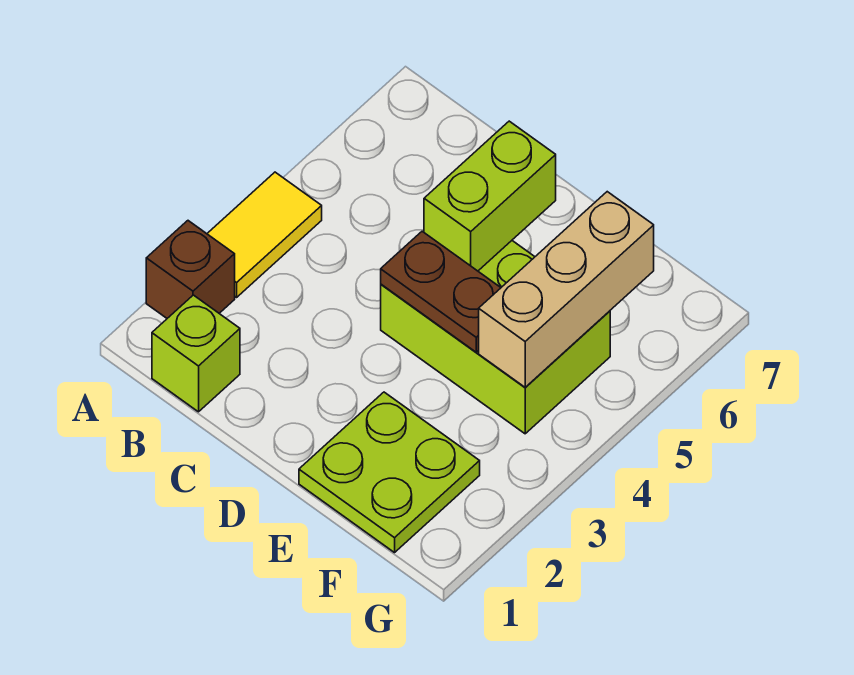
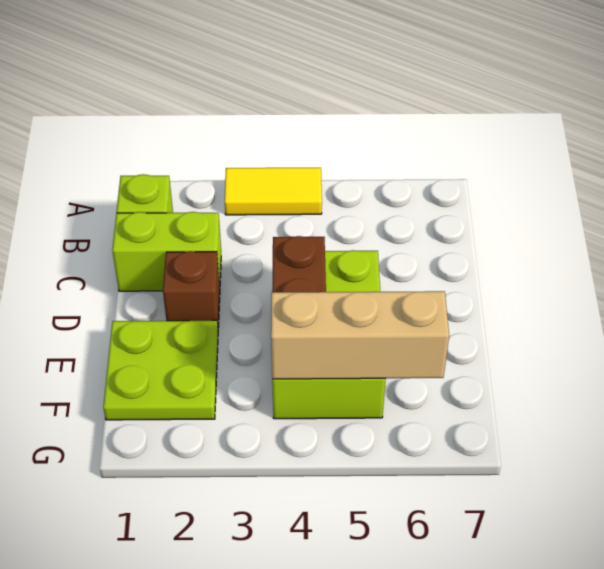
brown brick A2 level 1 -> brown brick D2 level 1
lime brick D5:D6 level 2 -> lime brick C1:C2 level 1

